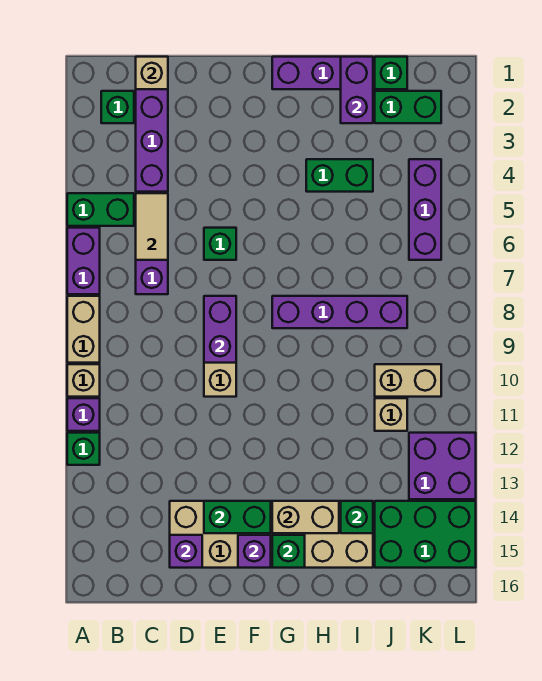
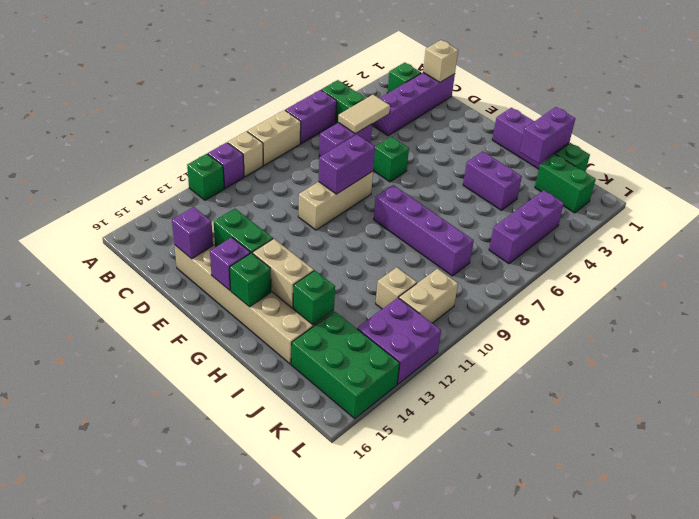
green brick H4:I4 level 1 -> purple brick H4:I4 level 1
tan brick J10:K10 level 1 -> tan brick K10:K11 level 1

